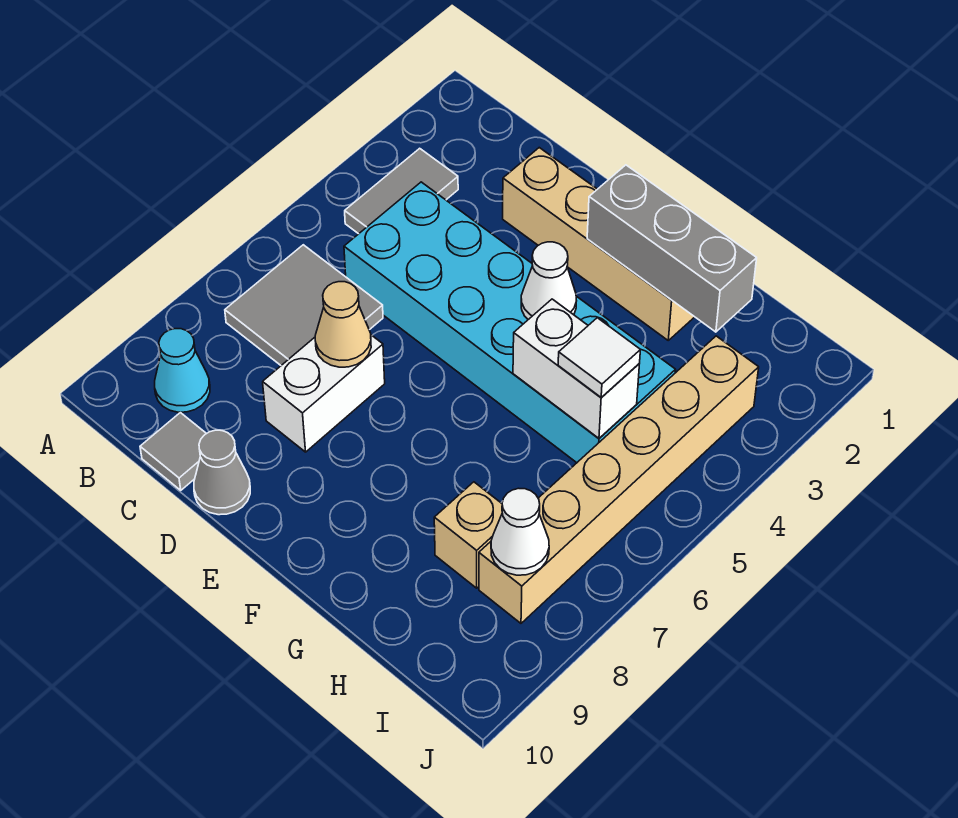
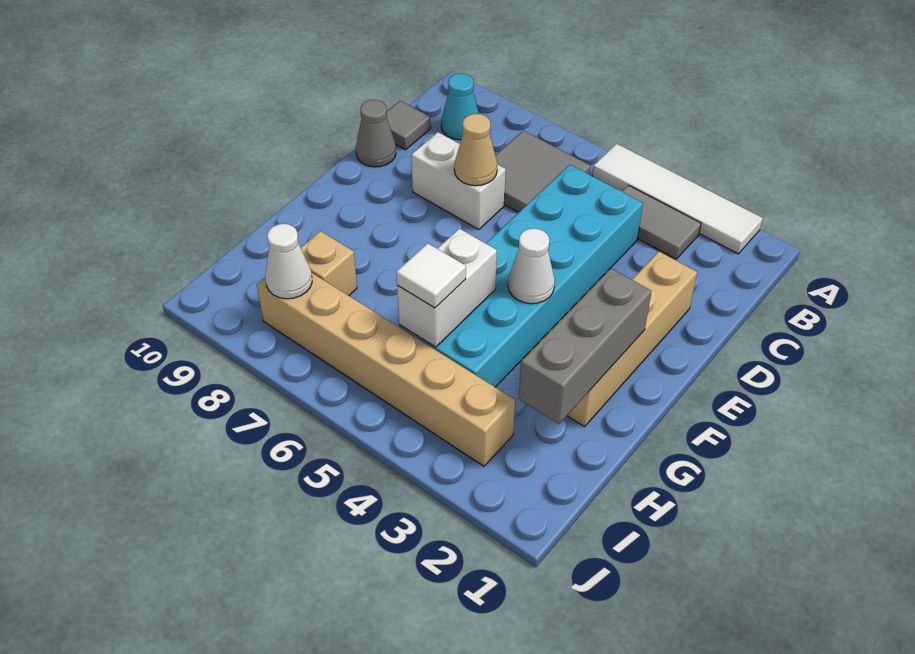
none -> white tile A2:A5 level 1

